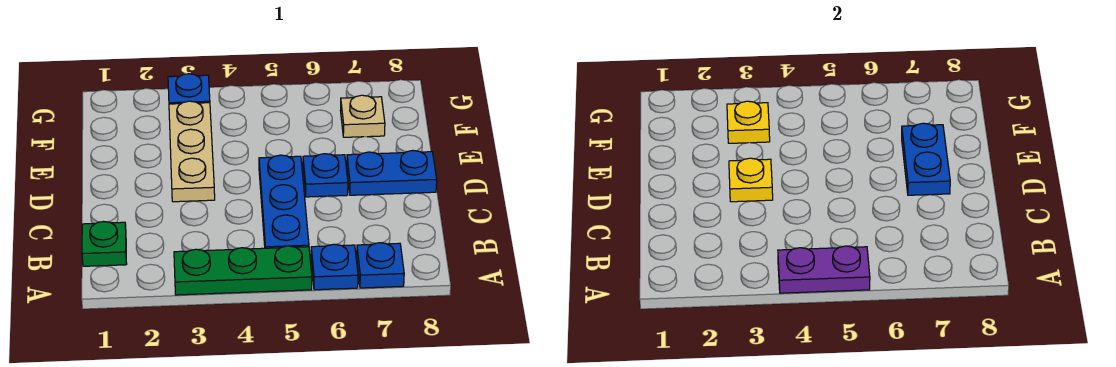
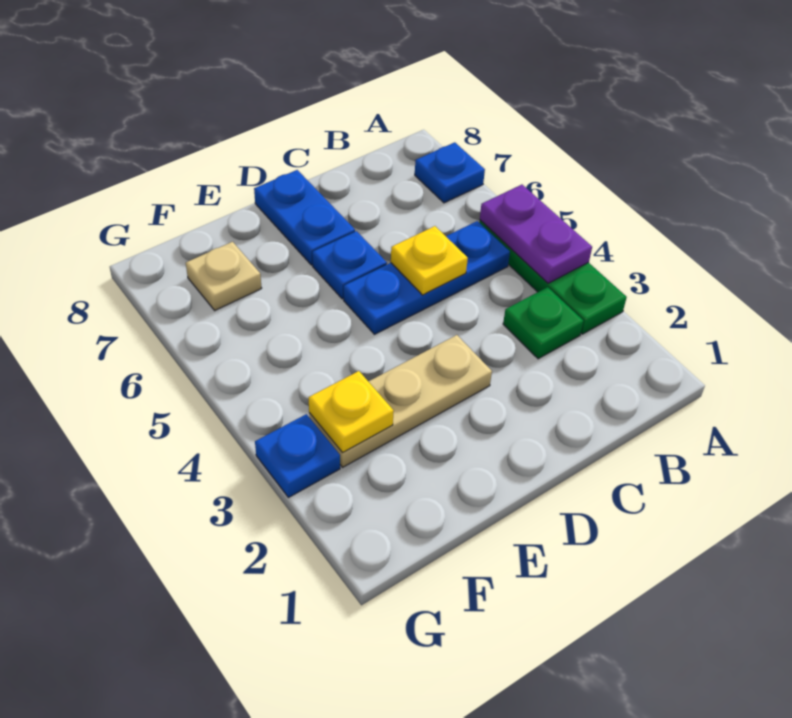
blue plate A6 level 1 -> none
green plate B1 level 1 -> green plate B3 level 1
yellow plate D3 level 2 -> yellow plate C5 level 2
blue plate D7:E7 level 2 -> none

